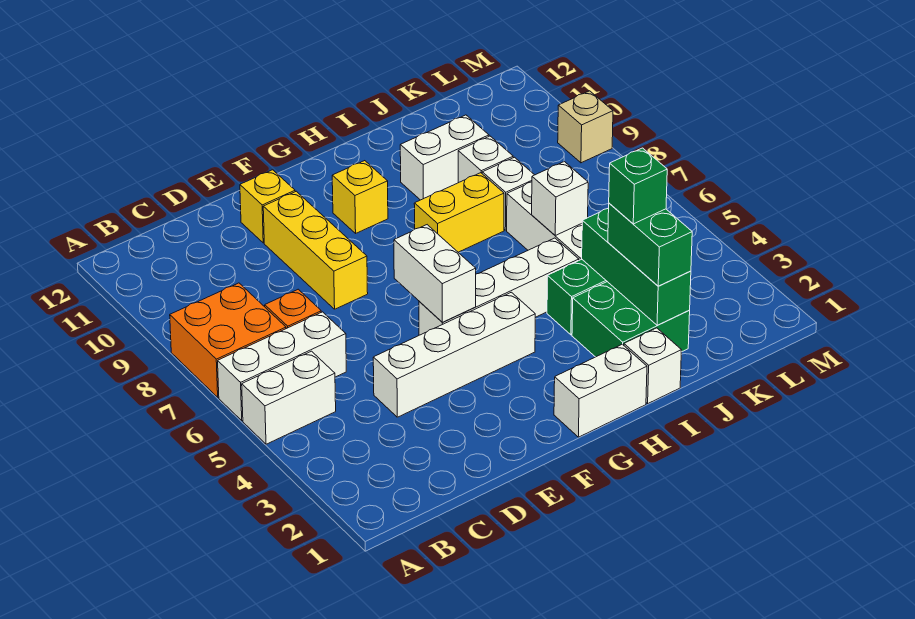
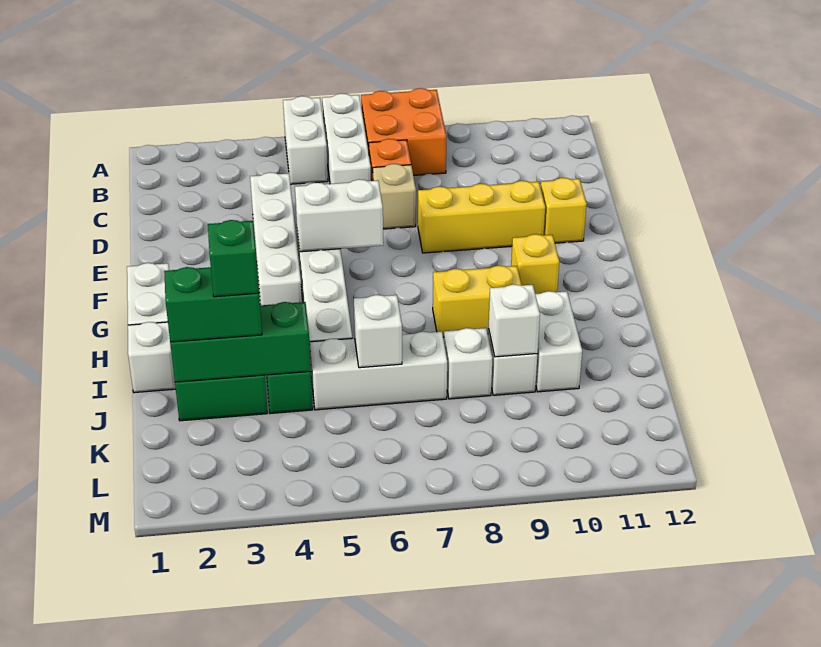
yellow brick H8:I8 level 1 -> yellow brick H8:H9 level 1
none -> white brick J9 level 2
tan brick M9 level 1 -> tan brick D7 level 1

